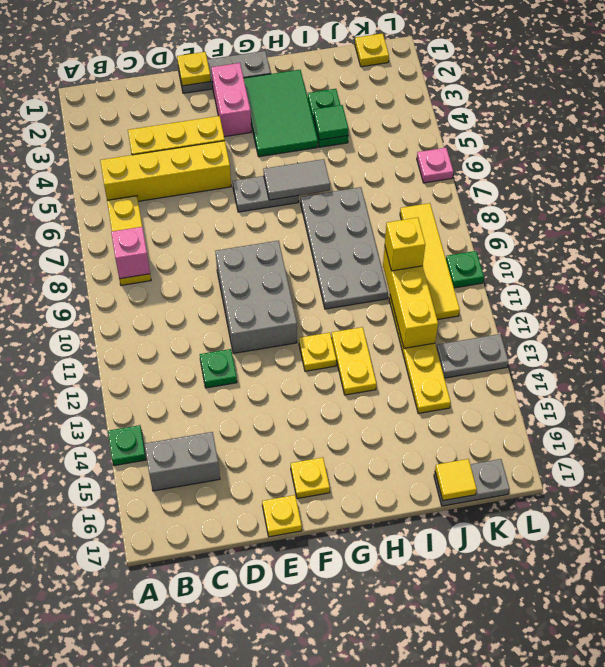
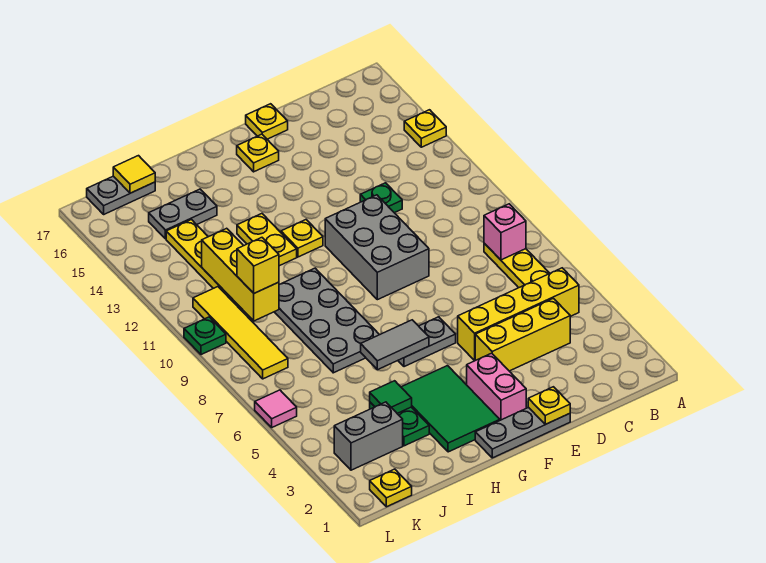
green plate A14 level 1 -> yellow plate A14 level 1
grey brick B15:C15 level 1 -> grey brick J3:K3 level 1
grey plate K13:L13 level 1 -> grey plate I15:J15 level 1
pink plate L6 level 1 -> pink tile L6 level 1

